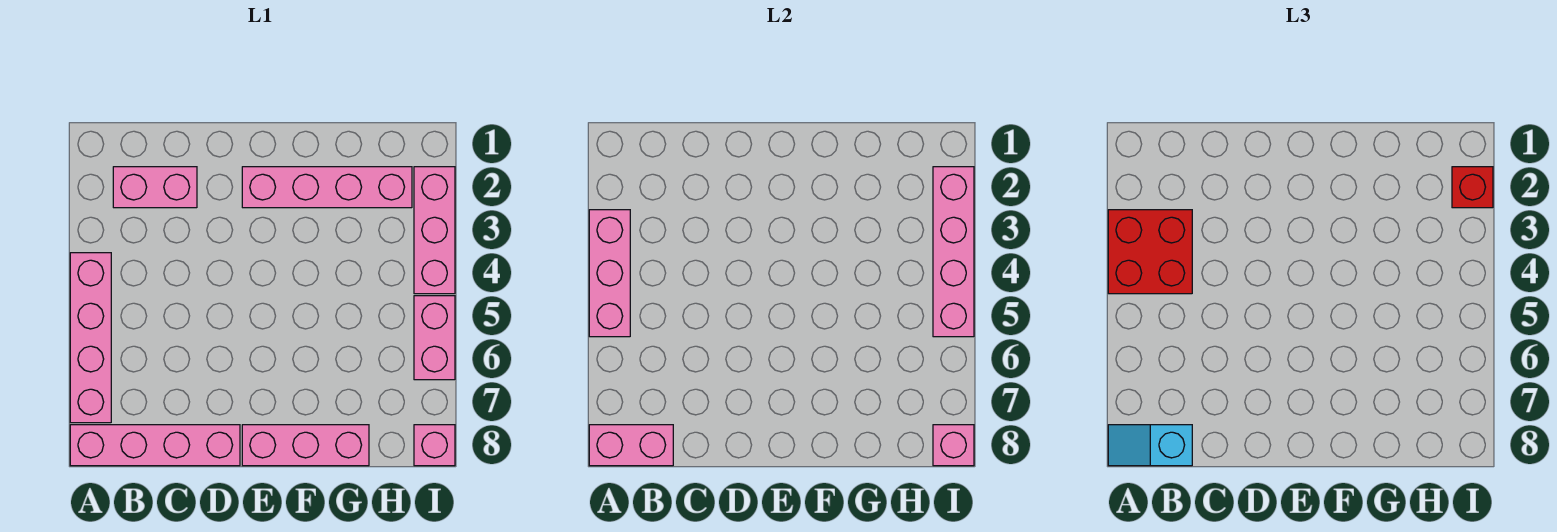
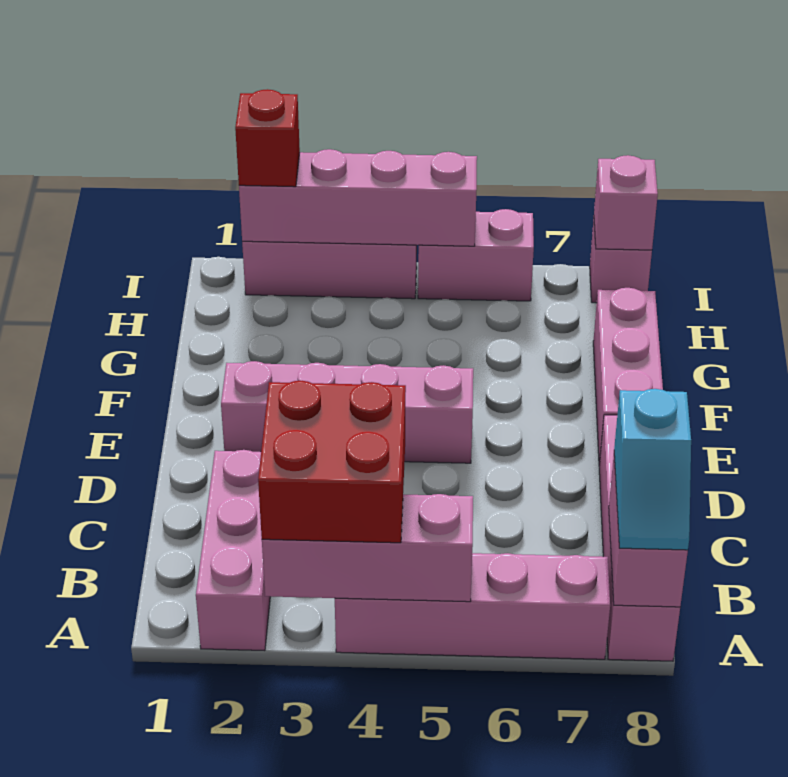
pink brick B2:C2 level 1 -> pink brick A2:C2 level 1
pink brick E2:H2 level 1 -> pink brick E2:E5 level 1

